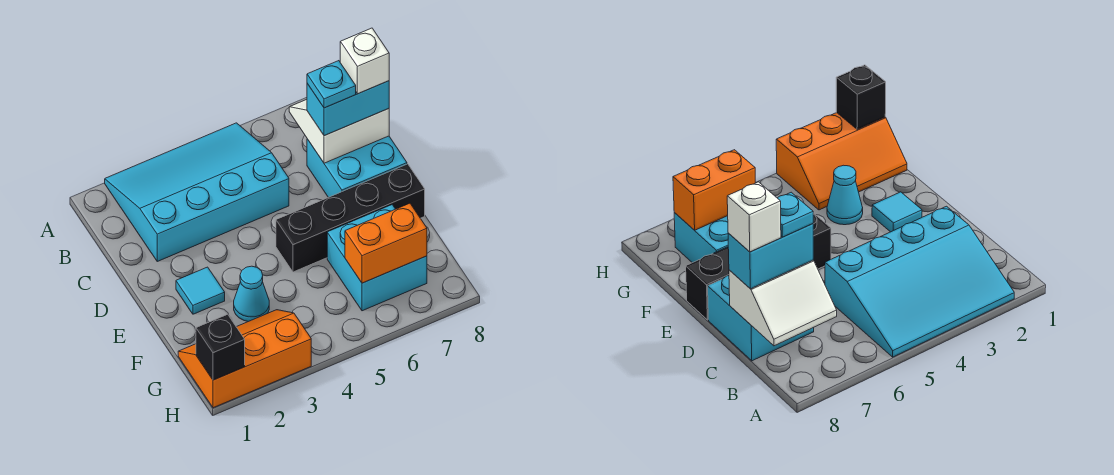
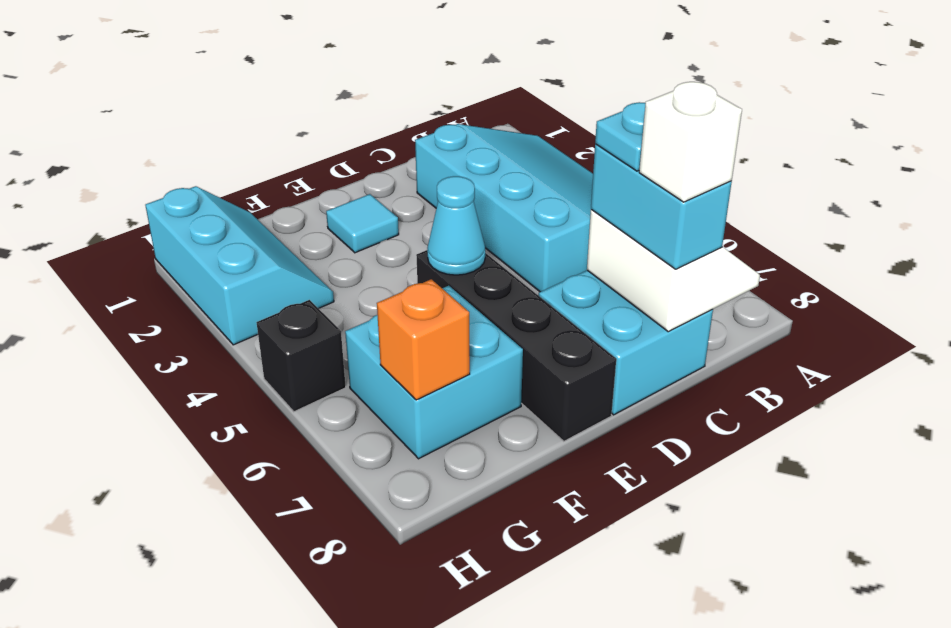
cyan cone F3 level 1 -> cyan cone E5 level 2
orange slope G1:H3 level 1 top H -> cyan slope G1:H3 level 1 top H
orange brick G6:G7 level 2 -> orange brick G7 level 2
black brick H1 level 2 -> black brick H5 level 1

